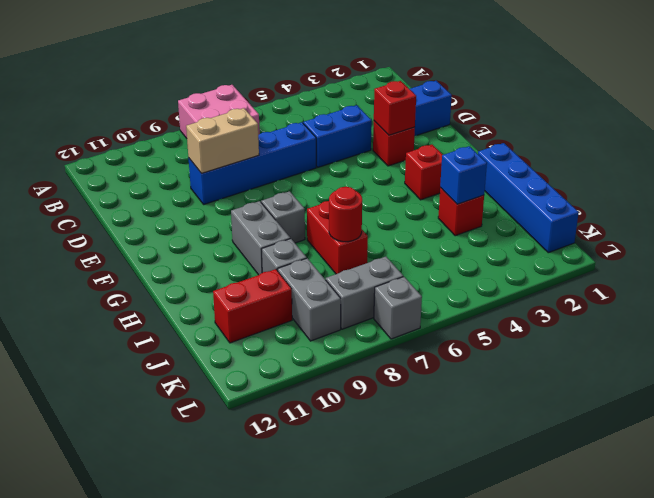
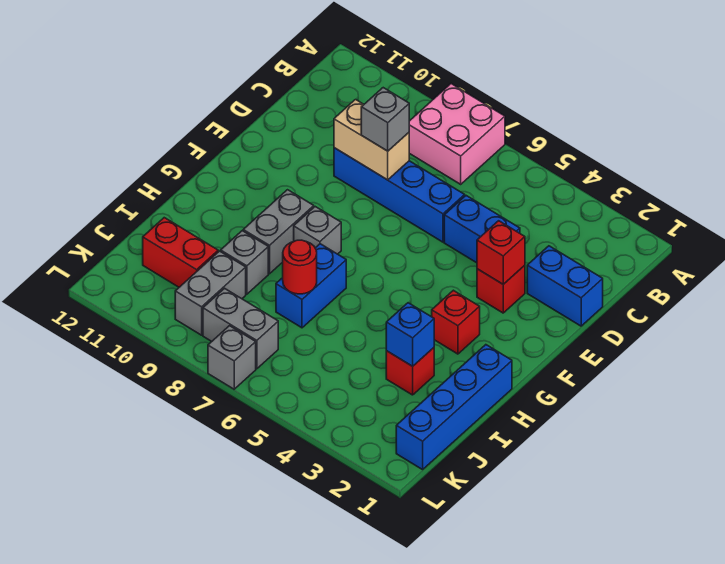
none -> grey brick D8 level 3
red brick H7:I7 level 1 -> blue brick H7:I7 level 1

